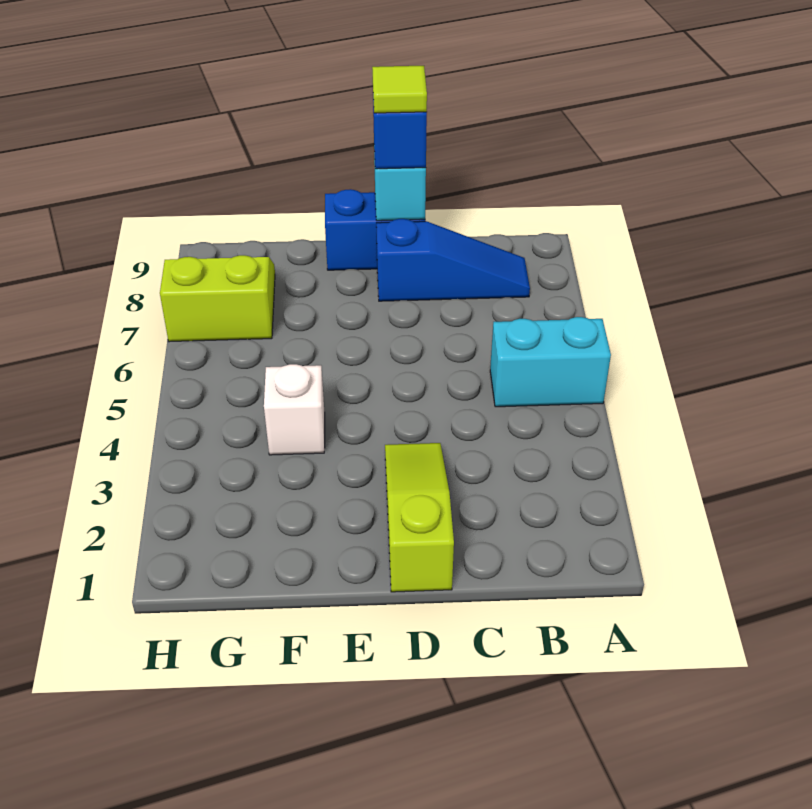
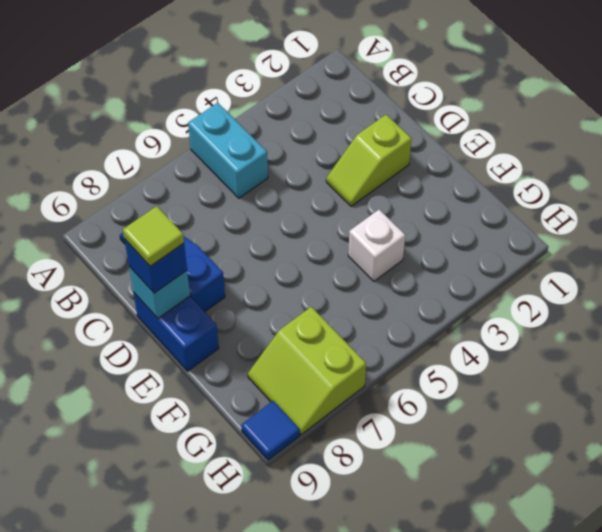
lime slope D1:D3 level 1 top 1 -> lime slope D2:D3 level 1 top 2
none -> blue tile H9 level 1

